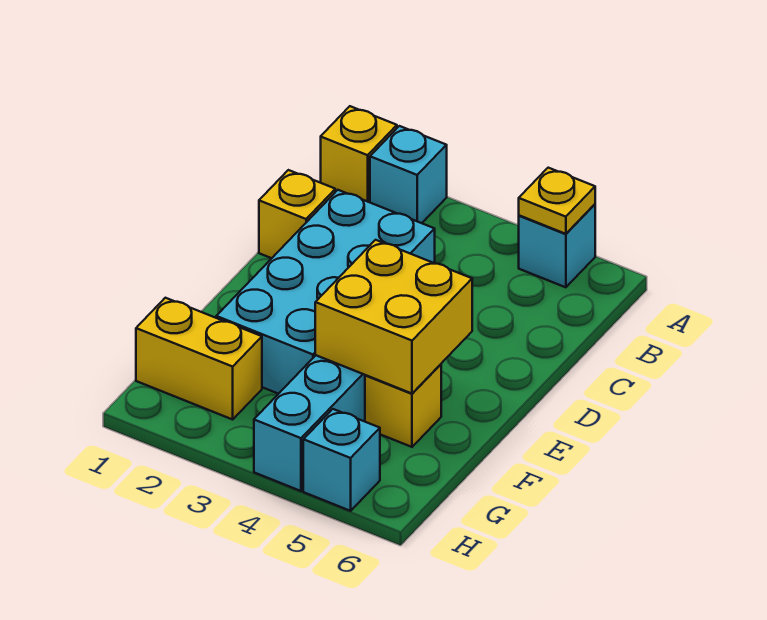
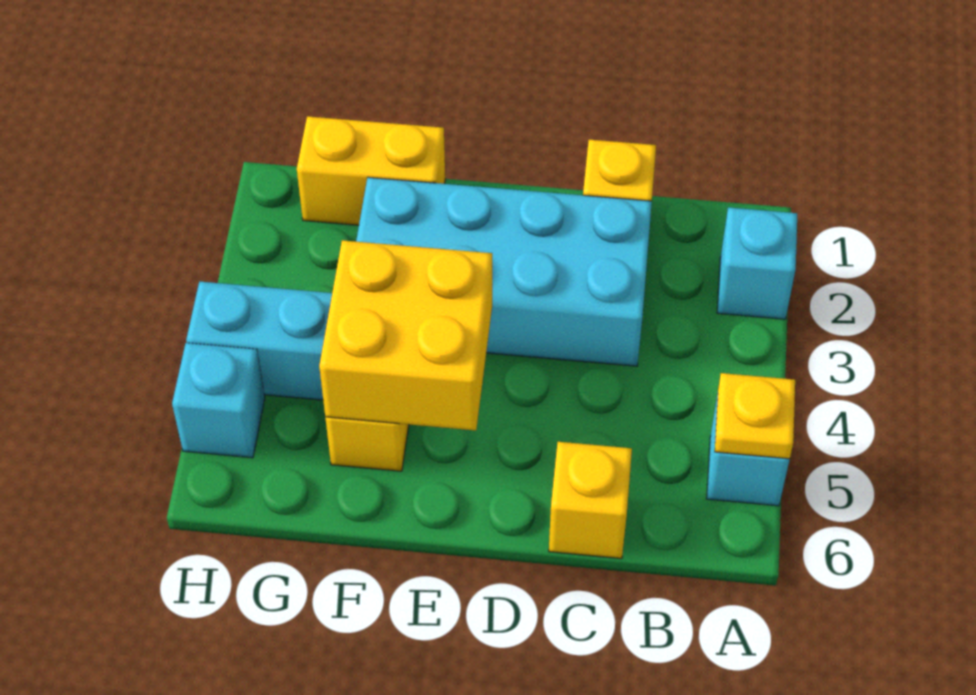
yellow brick A1 level 1 -> yellow brick C6 level 1
yellow brick G1:G2 level 1 -> yellow brick F1:G1 level 1

